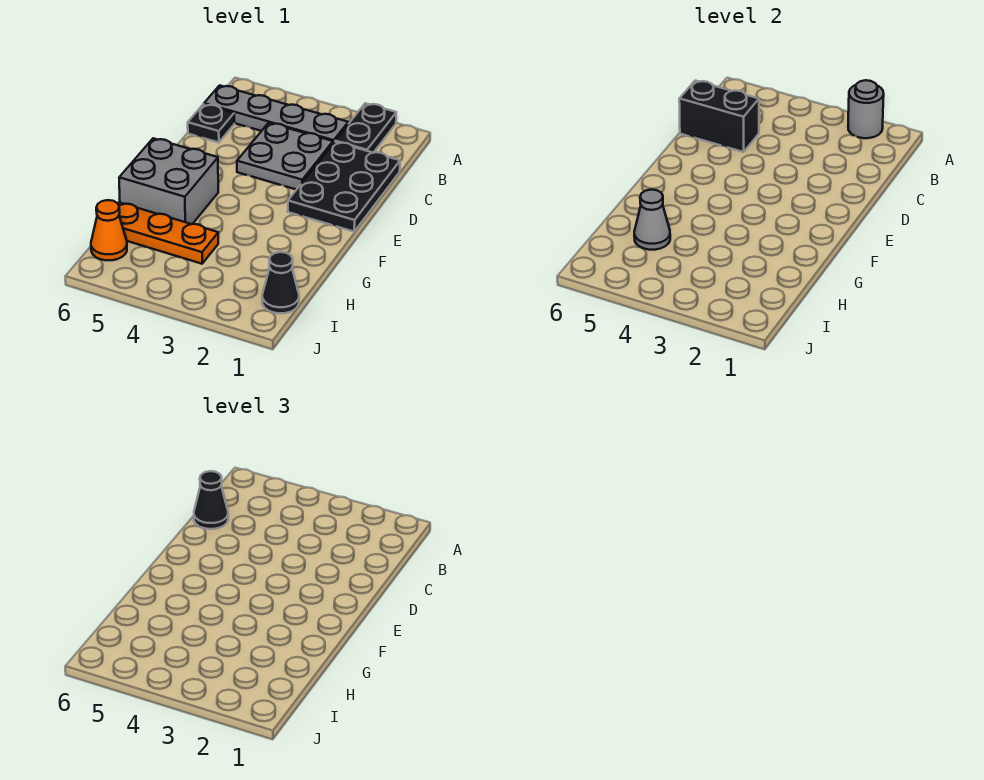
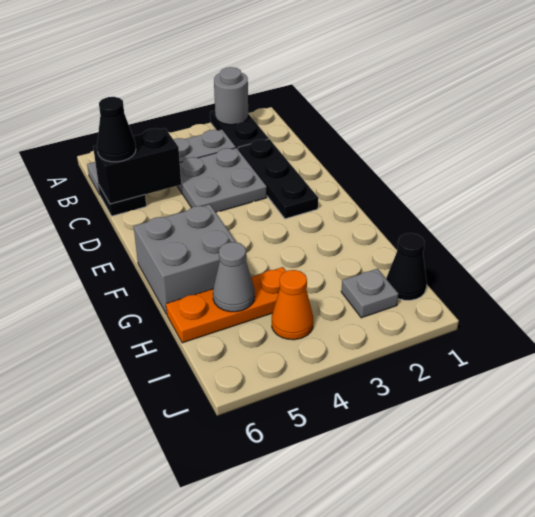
black plate C1:E2 level 1 -> black plate C2:E2 level 1
none -> grey plate I2 level 1
orange cone I6 level 1 -> orange cone I4 level 1

